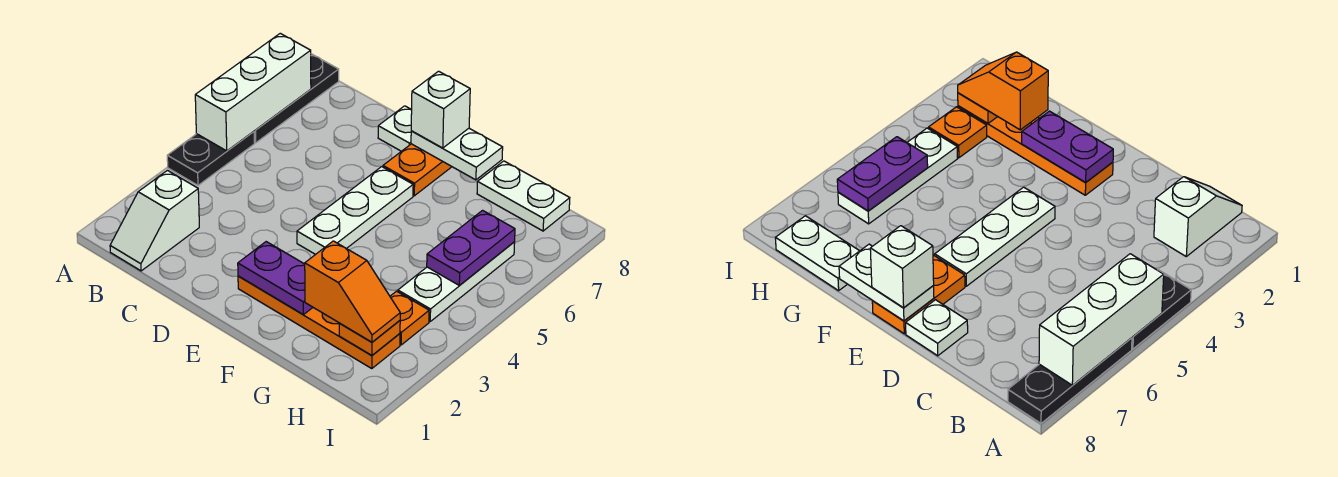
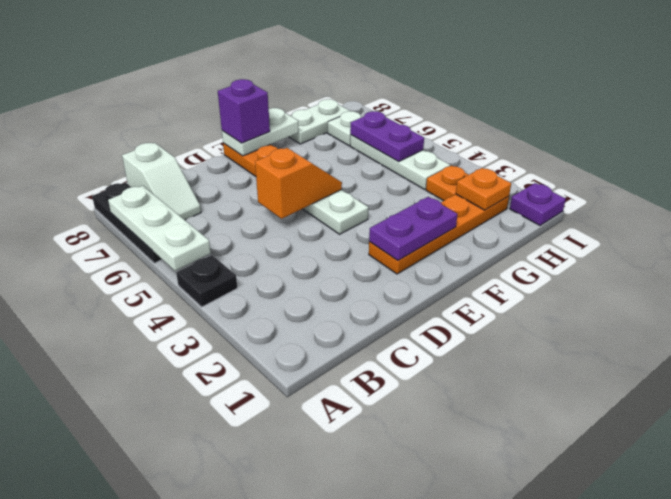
black plate A4:A5 level 1 -> black plate A4 level 1
white brick A5:A7 level 2 -> white plate A5:A7 level 2
white slope B1:B2 level 1 top 2 -> white slope B7:B8 level 1 top 8
white plate D8 level 1 -> white plate H7 level 1
white brick E8 level 3 -> purple brick E8 level 3
orange slope G2:H2 level 3 top G -> orange slope D5:E5 level 2 top D
none -> purple plate I1 level 1

